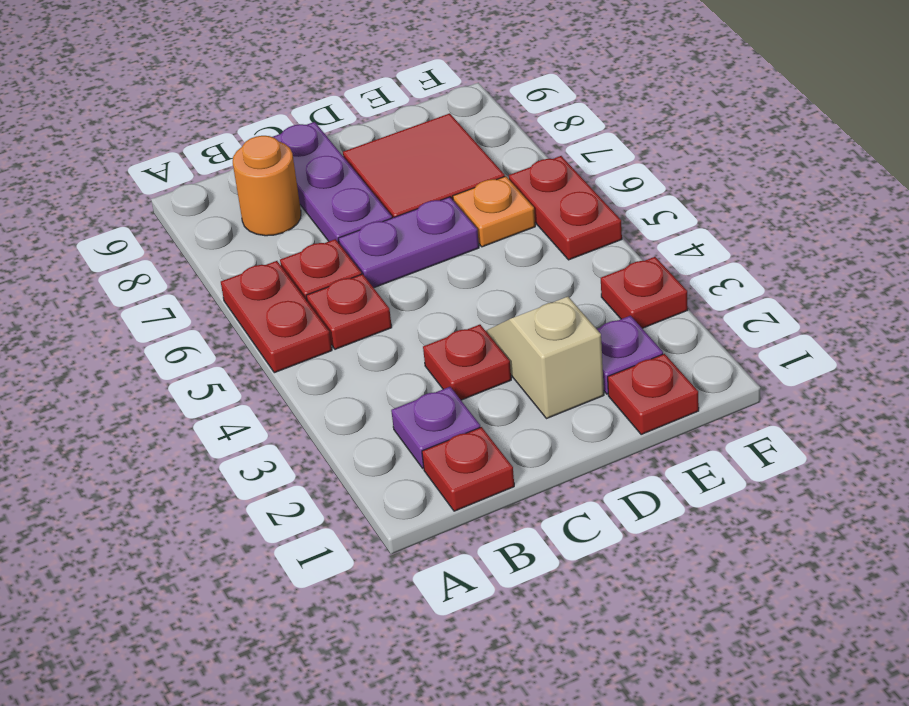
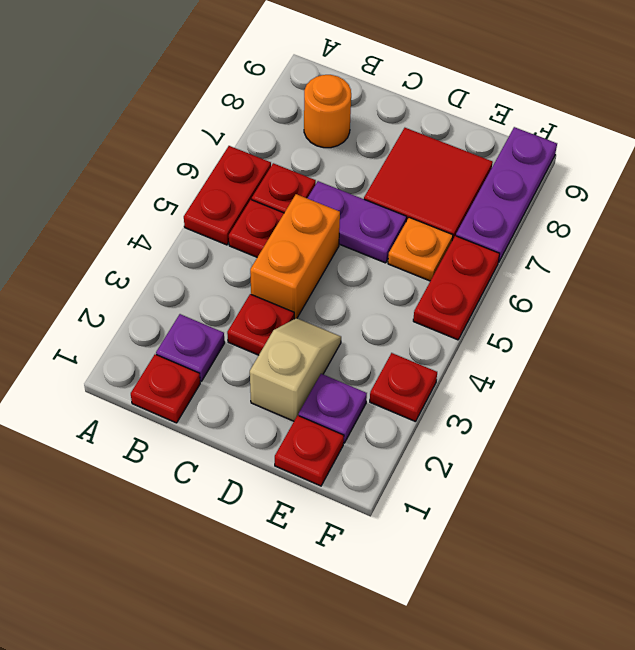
none -> orange brick C4:C5 level 1
purple plate C7:C9 level 1 -> purple plate F7:F9 level 1

